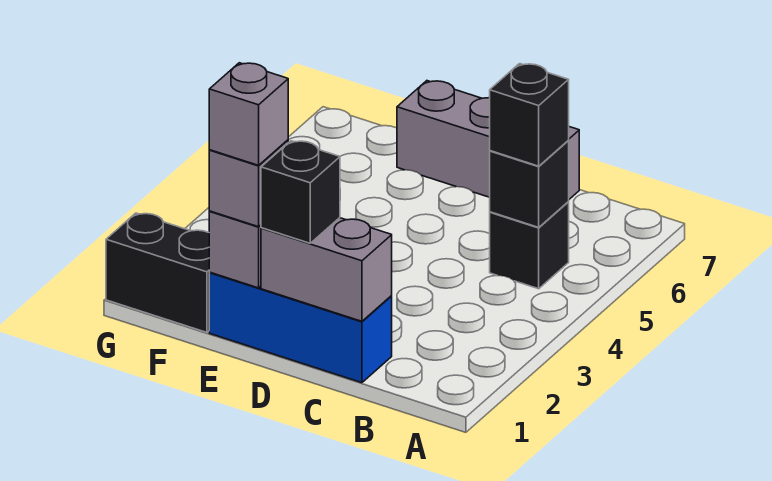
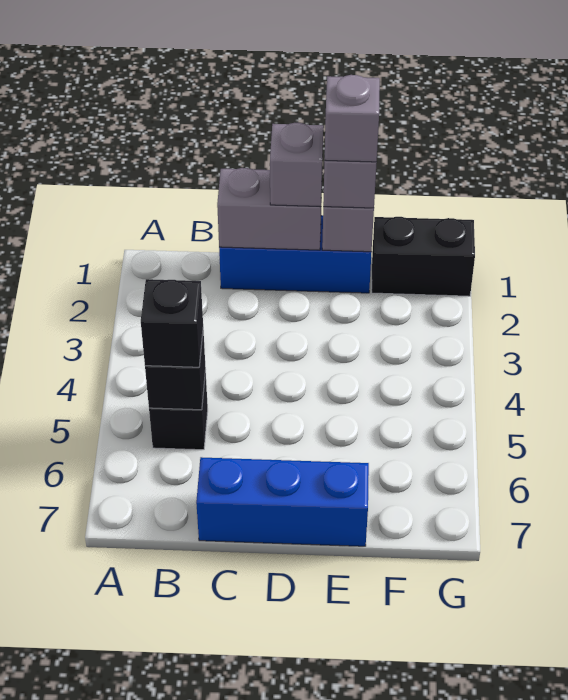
grey brick C7:E7 level 1 -> blue brick C7:E7 level 1
black brick D1 level 3 -> grey brick D1 level 3

